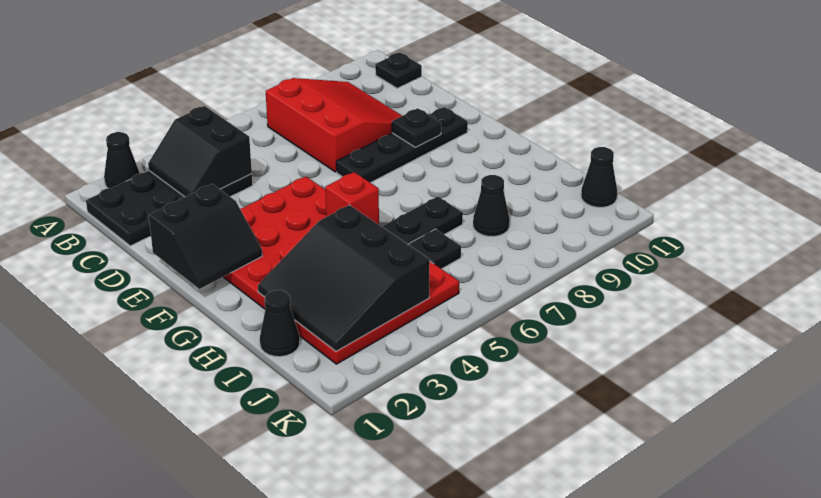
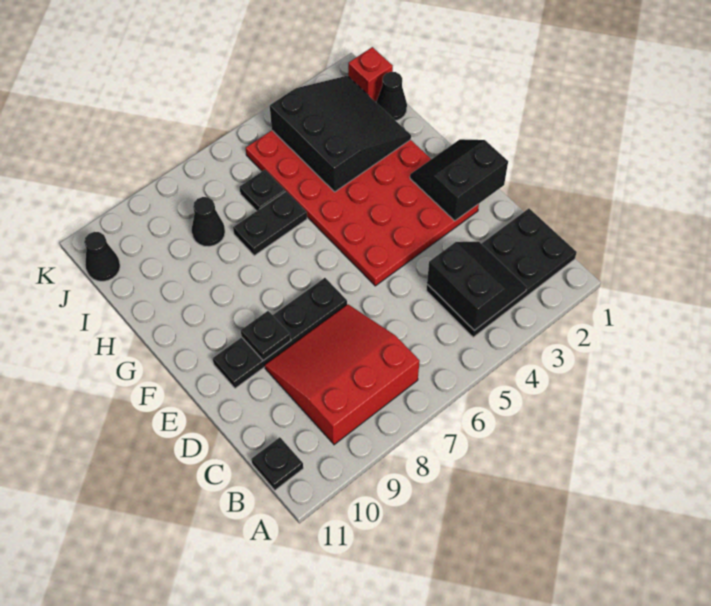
black cone A2 level 1 -> none
red slope B7:D9 level 1 top 7 -> red slope B7:D9 level 1 top B
red brick G5 level 2 -> red brick J1 level 1

